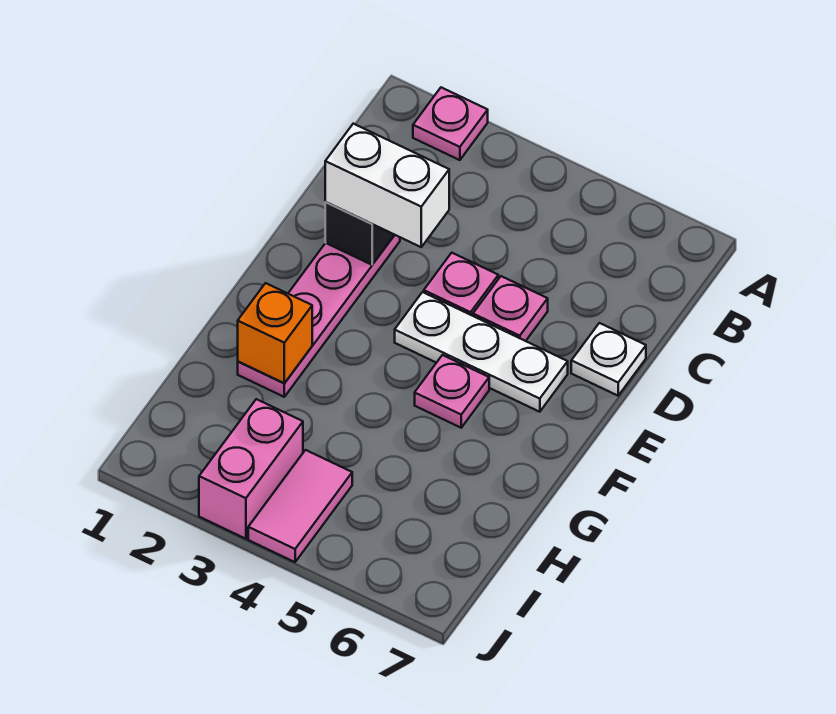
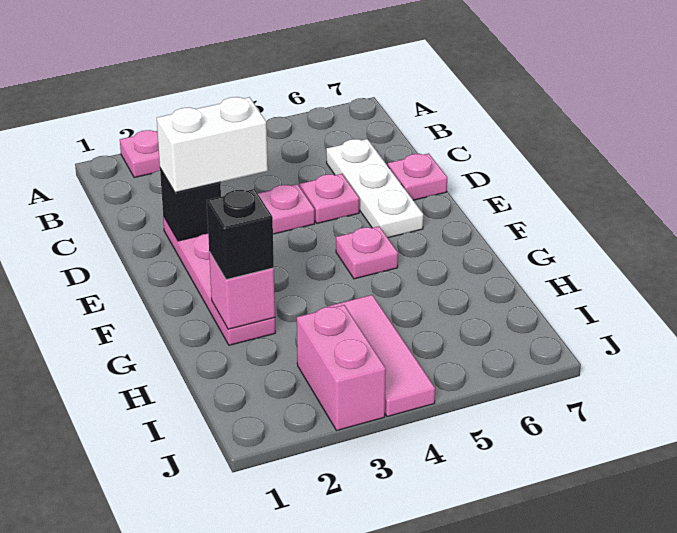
white plate D7 level 1 -> pink plate D7 level 1
white plate E4:E6 level 1 -> white plate C6:E6 level 1
orange brick G2 level 2 -> pink brick G2 level 2
none -> black brick G2 level 3
pink tile I4:J4 level 1 -> pink tile H4:J4 level 1

